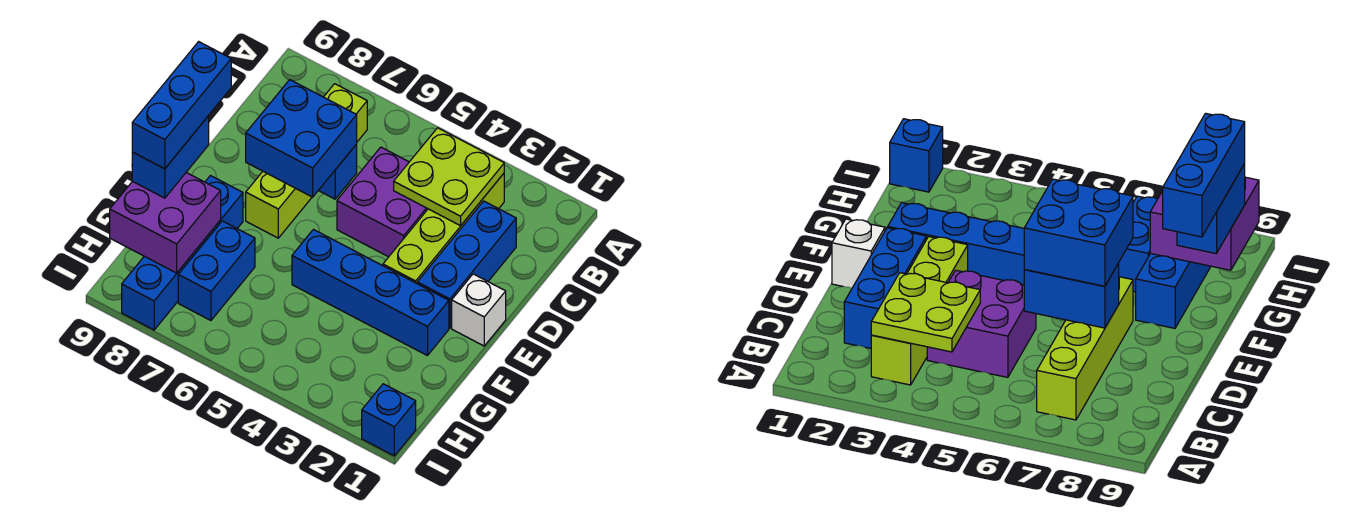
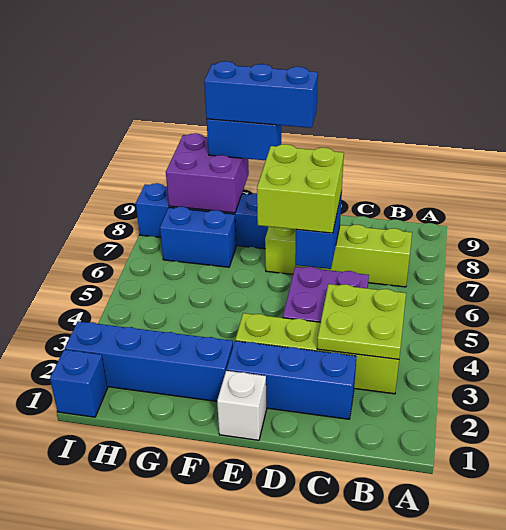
blue brick D6:E7 level 3 -> lime brick D6:E7 level 3
blue brick F2:F5 level 1 -> blue brick F2:I2 level 1

